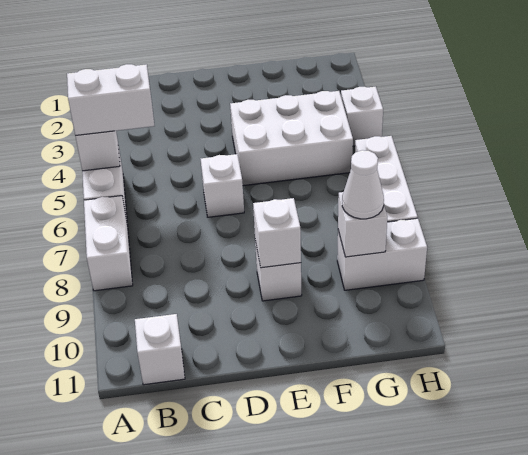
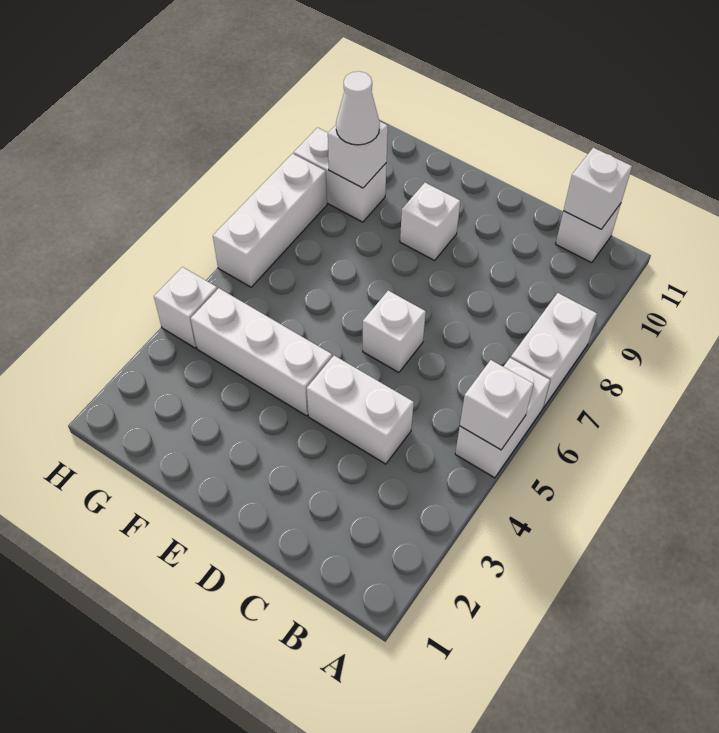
white brick A5:B5 level 3 -> white brick C4:D4 level 1
white brick E4:G5 level 1 -> white brick E4:G4 level 1
white brick E9 level 2 -> white brick B11 level 2

